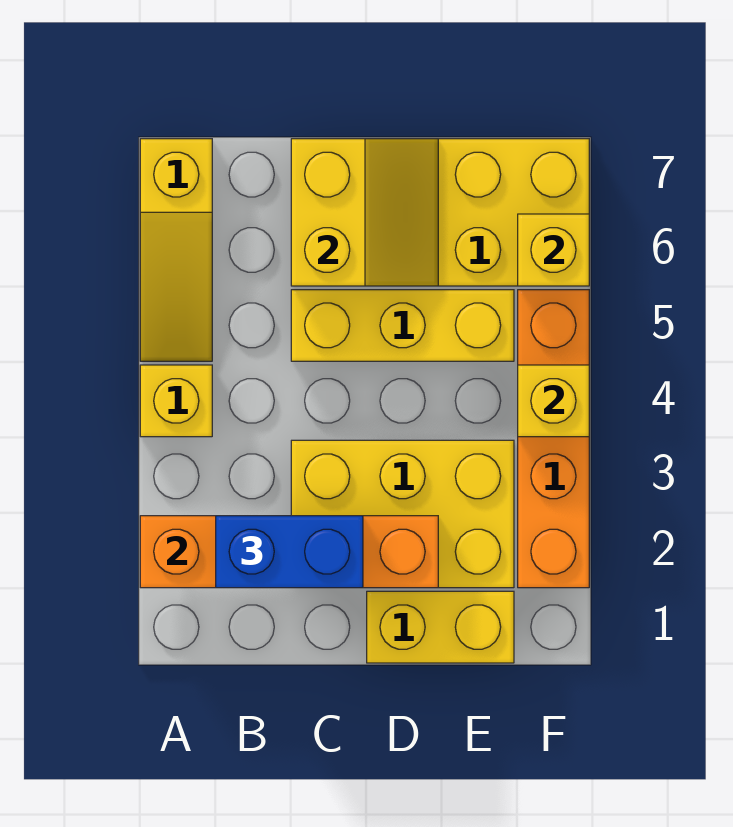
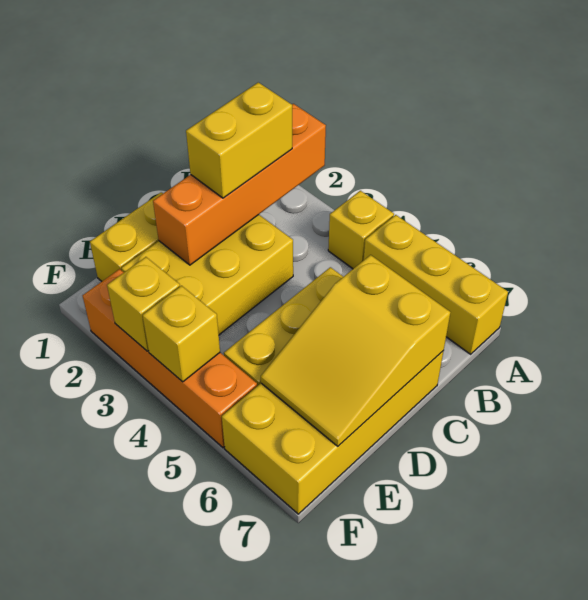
yellow slope A5:A7 level 1 top 7 -> yellow brick A5:A7 level 1
blue brick B2:C2 level 3 -> yellow brick B2:C2 level 3
yellow slope C6:D7 level 2 top C -> yellow slope C6:E7 level 2 top C
yellow brick F6 level 2 -> yellow brick F3 level 2

